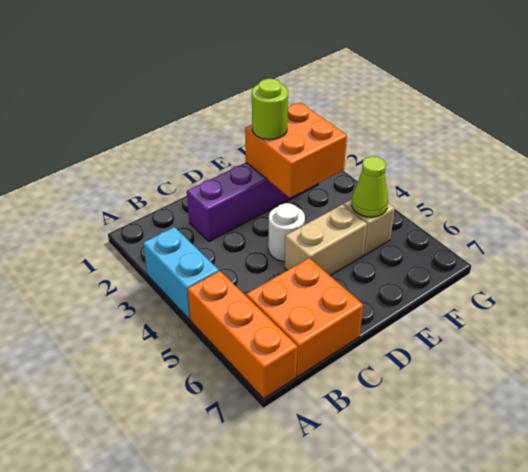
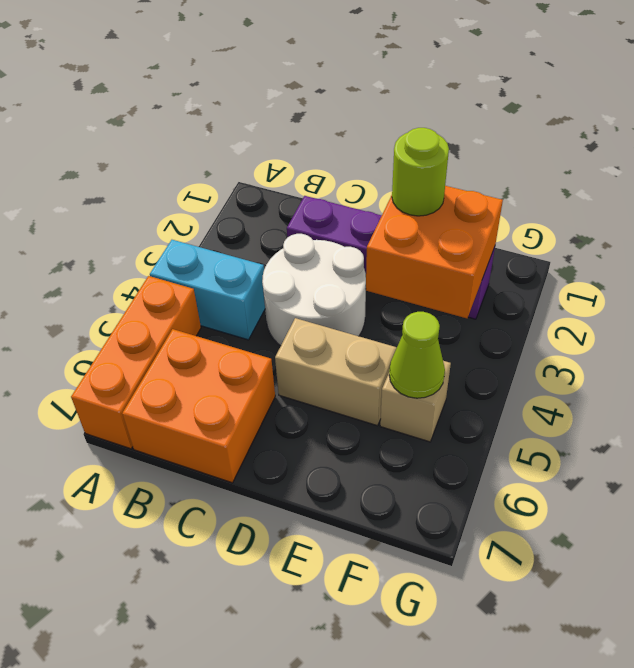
cyan brick A3:A4 level 1 -> cyan brick A4:B4 level 1
white round brick D4 level 1 -> white round brick C3:D4 level 1

